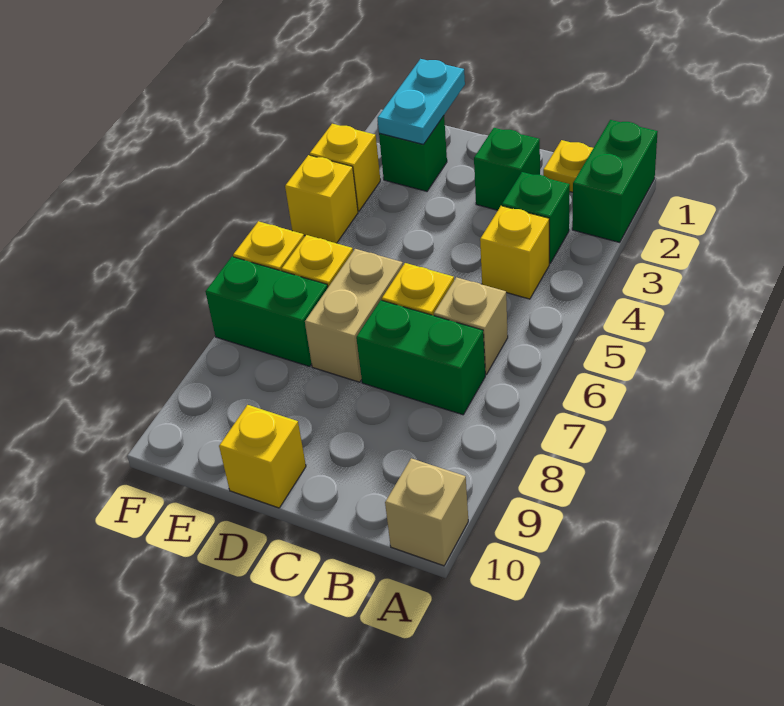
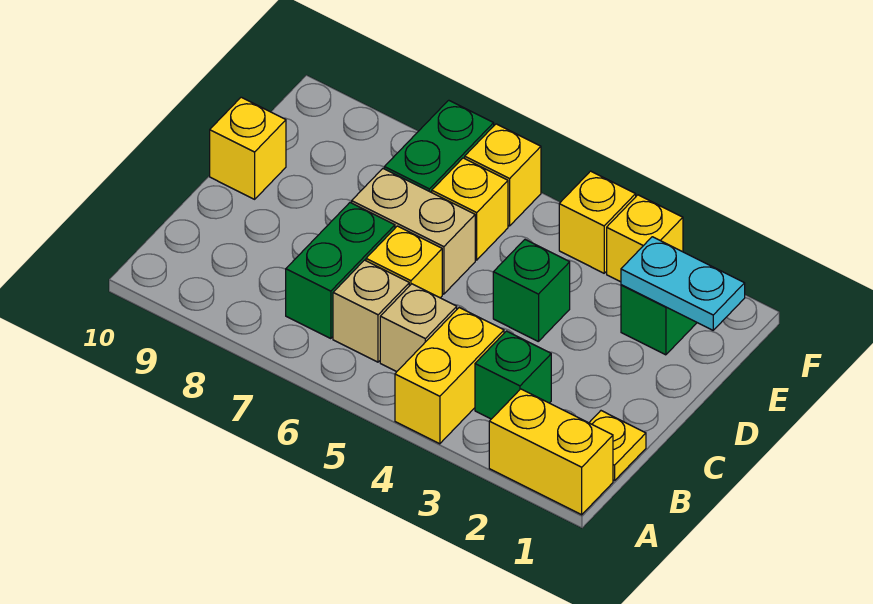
green brick A1:A2 level 1 -> yellow brick A1:A2 level 1
tan brick A10 level 1 -> tan brick B5 level 1
yellow brick B4 level 1 -> yellow brick A4:B4 level 1
green brick C2 level 1 -> green brick D4 level 1

